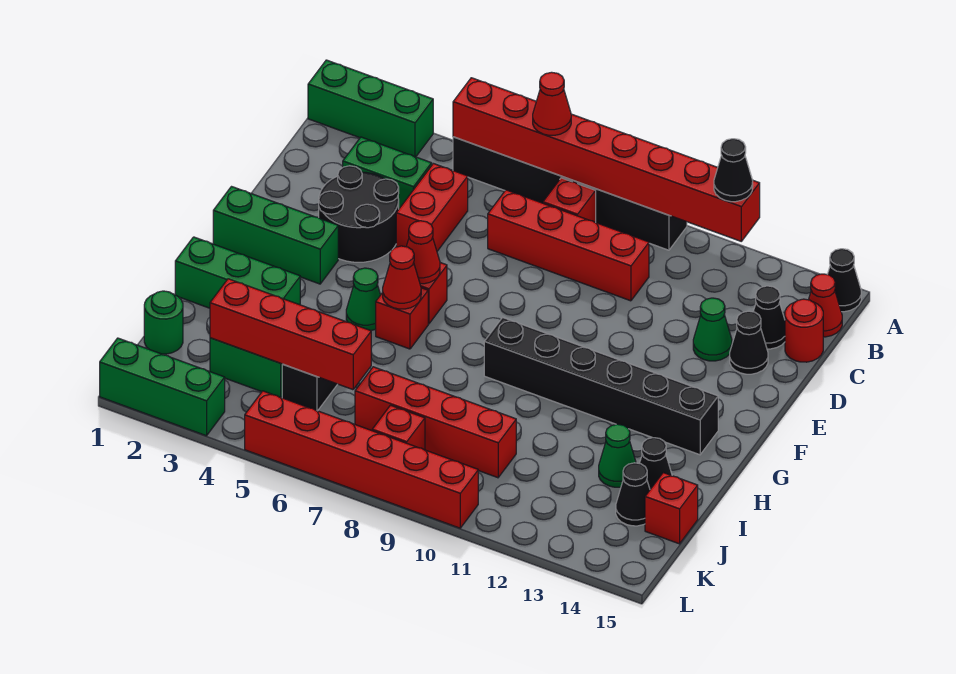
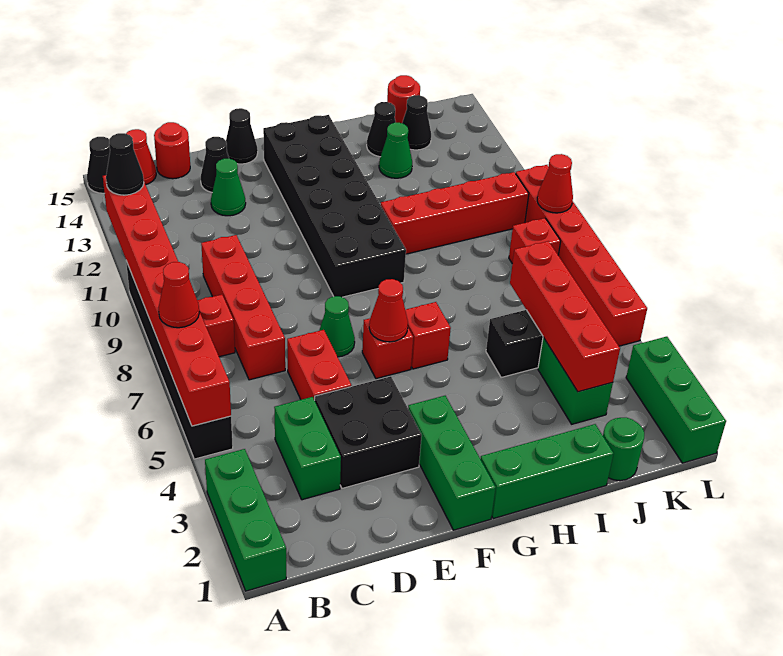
red brick C5:D5 level 1 -> red brick D5:D6 level 1
black cone C14 level 1 -> black cone E15 level 1
black round brick D3:E4 level 1 -> black brick D3:E4 level 1
green cone G5 level 1 -> green cone E7 level 1
red cone G6 level 2 -> red cone L9 level 2
black brick G9:G14 level 1 -> black brick F9:G14 level 1
green brick H1:H3 level 1 -> green brick G1:I1 level 1
red brick J7:J10 level 1 -> red brick H10:K10 level 1
red brick J15 level 1 -> red round brick J15 level 1

